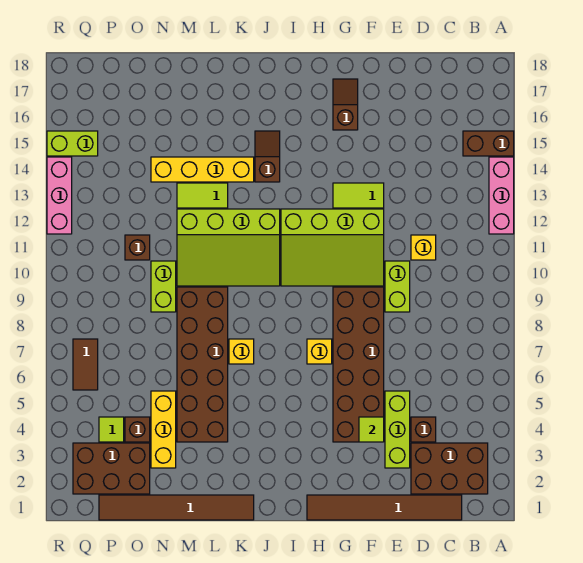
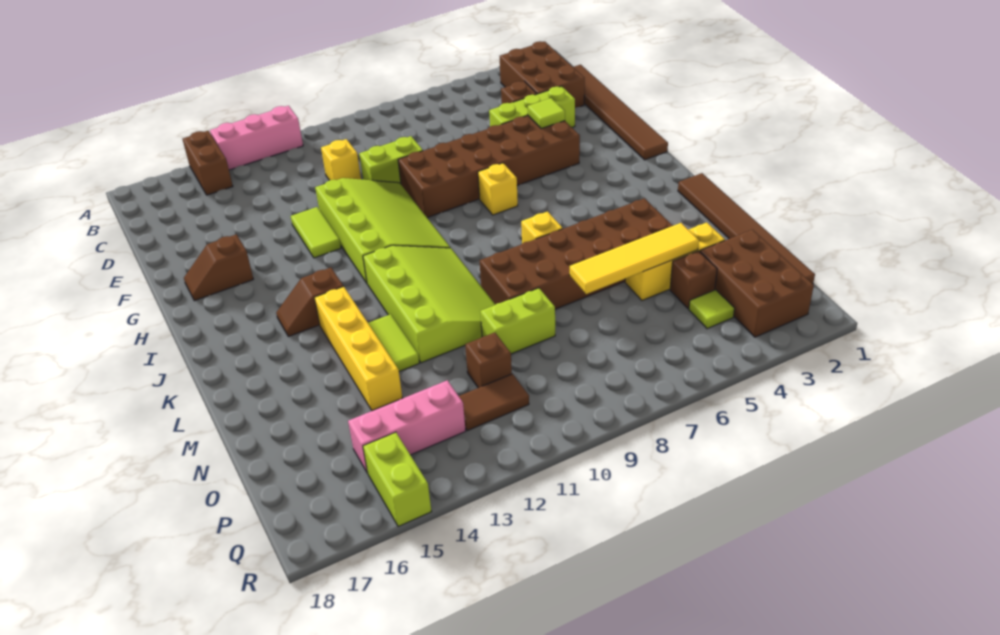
none -> yellow tile N4:N7 level 2
brown tile Q6:Q7 level 1 -> brown tile P11:P12 level 1
pink brick R12:R14 level 1 -> pink brick P13:P15 level 1

